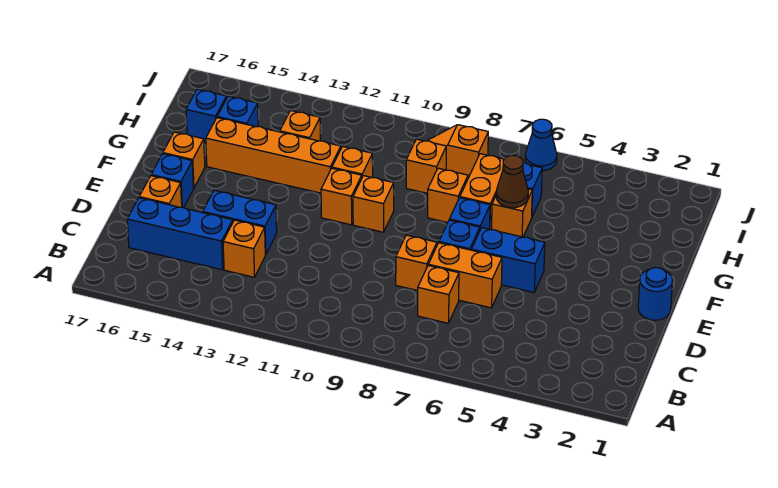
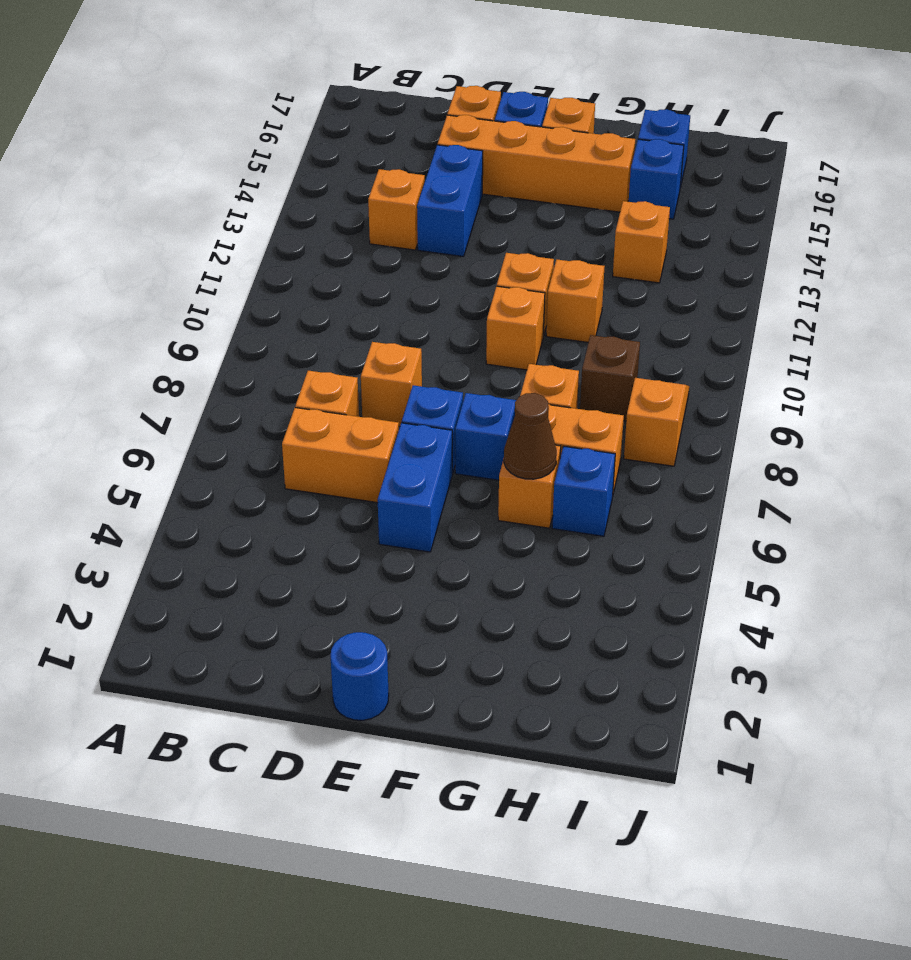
blue brick C14:C16 level 1 -> none
orange brick D6:D7 level 1 -> orange brick C6:D6 level 1
orange brick G12:G15 level 1 -> orange brick D15:G15 level 1
orange brick H9 level 1 -> brown brick H9 level 1
blue cone J6 level 1 -> none

